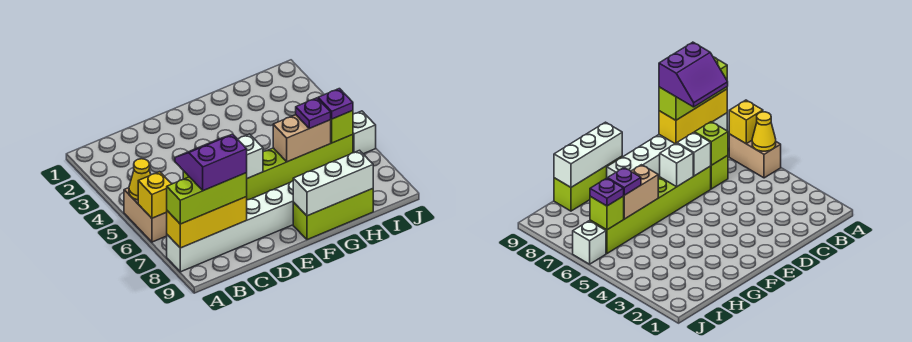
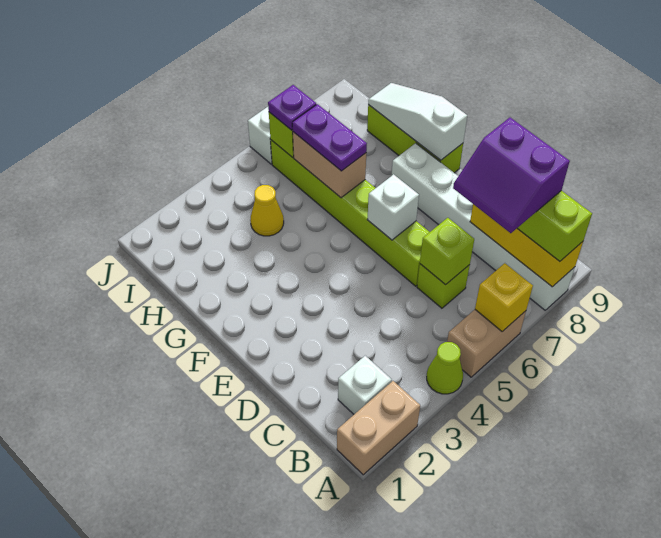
none -> tan brick A1:A2 level 1
none -> lime cone A4 level 1
yellow cone A5 level 2 -> yellow cone H4 level 1
white brick D6 level 2 -> white brick B2 level 1
white brick F9:H9 level 2 -> white slope F9:H9 level 2 top F
purple plate H6 level 3 -> purple plate G6:H6 level 3

